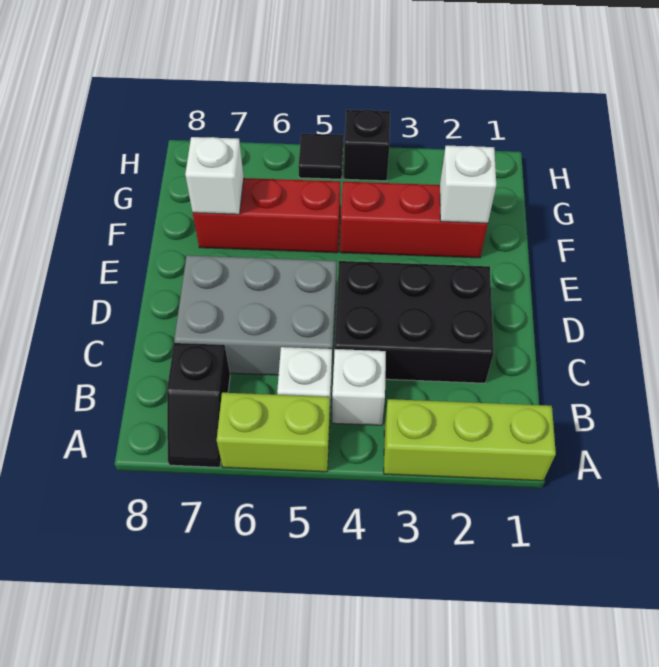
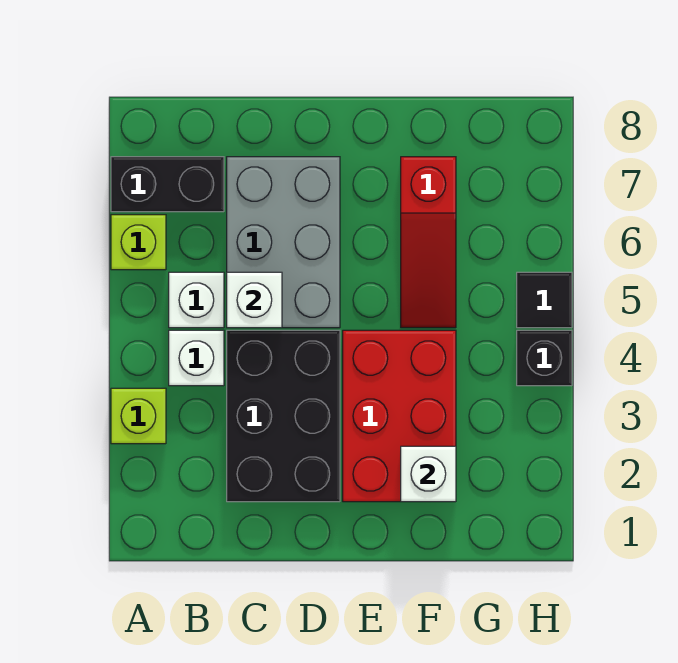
lime brick A1:A3 level 1 -> lime brick A3 level 1
lime brick A5:A6 level 1 -> lime brick A6 level 1
black slope A7:B7 level 1 top B -> black brick A7:B7 level 1
red brick F2:F4 level 1 -> red brick E2:F4 level 1
red brick F5:F7 level 1 -> red slope F5:F7 level 1 top 7
white brick F7 level 2 -> white brick C5 level 2

